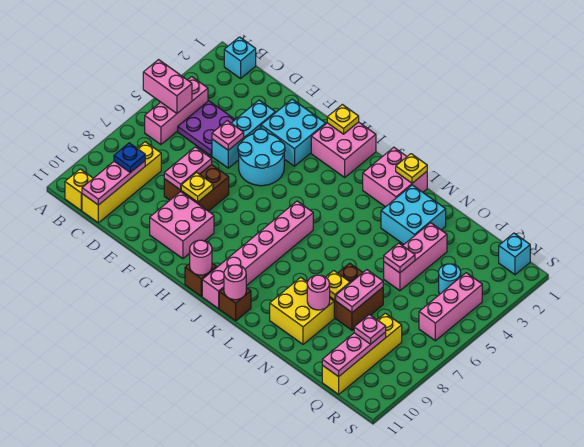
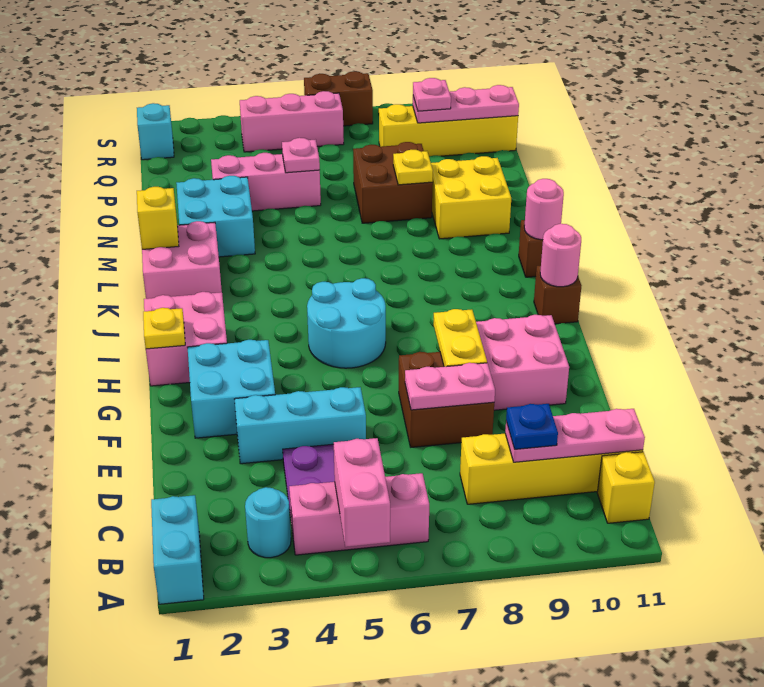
cyan brick B1 level 1 -> cyan brick A1:B1 level 1
pink plate E5 level 2 -> none
cyan round brick F4:G5 level 1 -> cyan round brick H5:I6 level 1
yellow plate F8 level 2 -> yellow plate F8:G8 level 2
pink brick J6:J11 level 1 -> none
yellow plate L1 level 2 -> yellow brick L1 level 2
pink round brick N9 level 2 -> none
pink plate O7:O8 level 2 -> none
cyan round brick Q4 level 1 -> cyan round brick B3 level 1
none -> brown brick S6:S7 level 1

